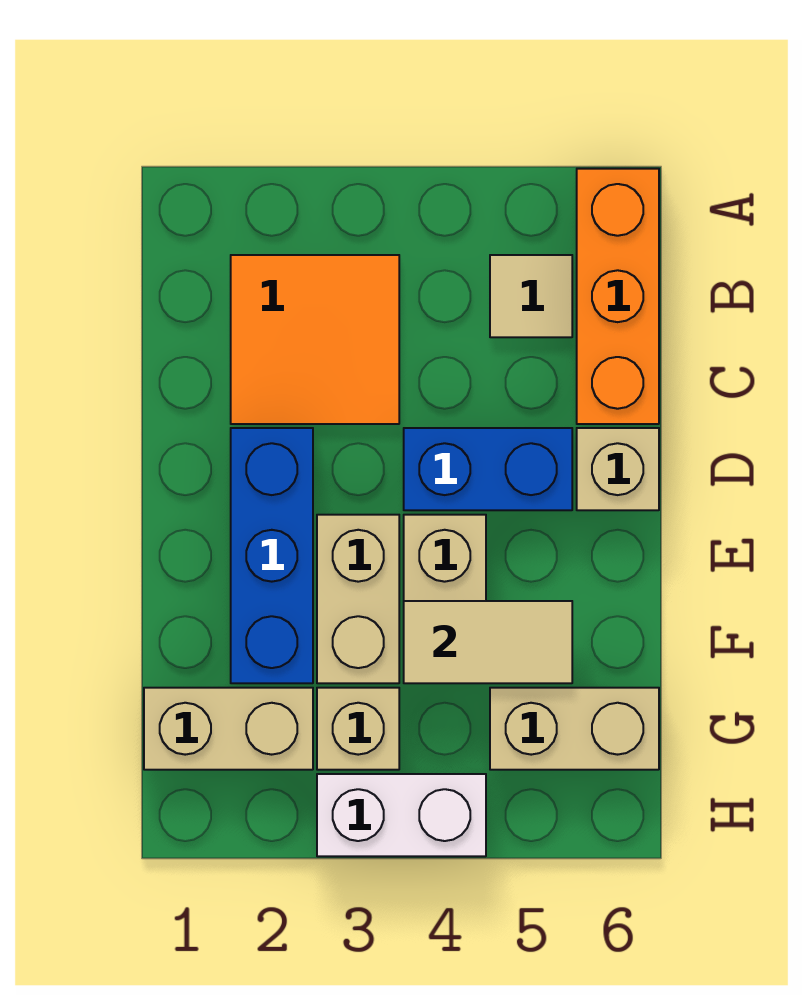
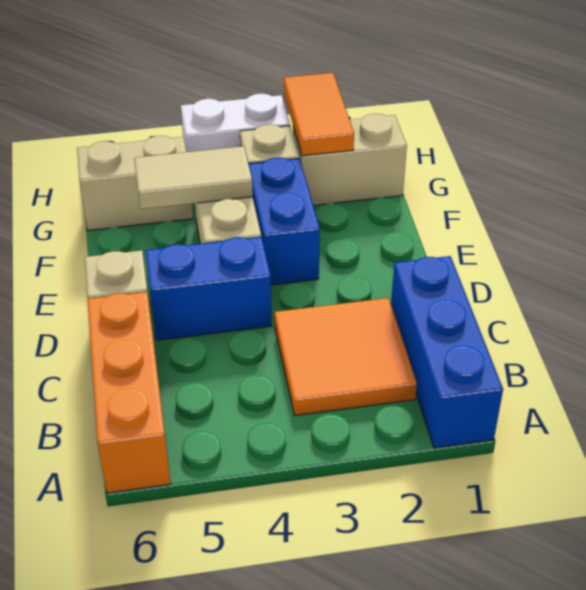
tan tile B5 level 1 -> none
blue brick D2:F2 level 1 -> blue brick A1:C1 level 1
tan brick E3:F3 level 1 -> blue brick E3:F3 level 1
none -> orange tile G2:H2 level 2

